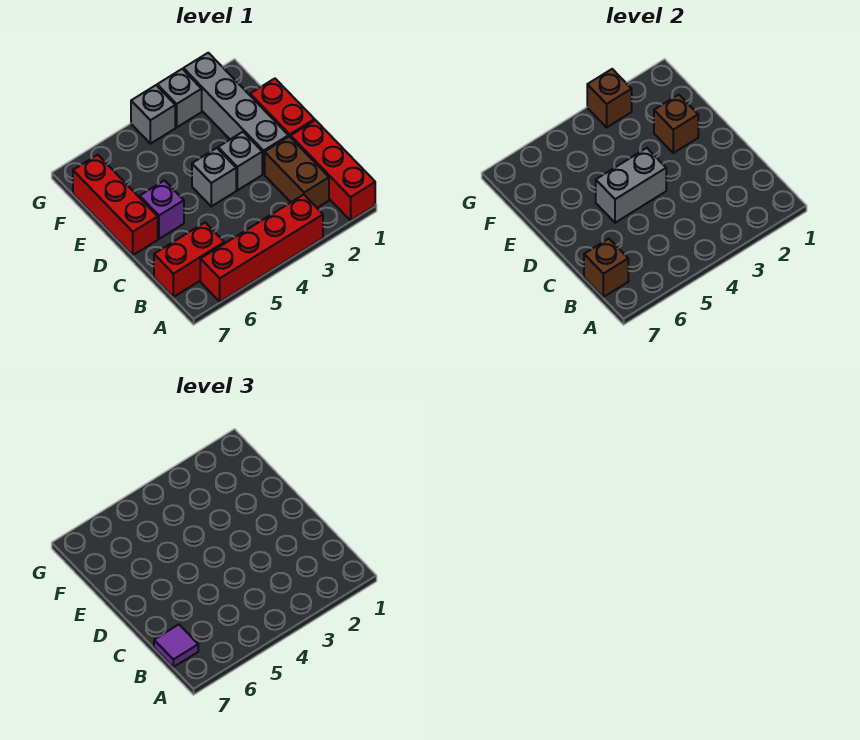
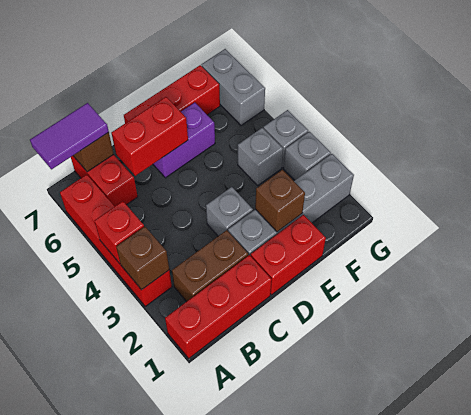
none -> red brick A4 level 2
purple tile B7 level 3 -> purple tile A7:B7 level 3
none -> red brick C6:D6 level 2
grey brick D4 level 1 -> grey brick F4 level 1
grey brick D4:D5 level 2 -> grey brick G6:G7 level 1
purple brick D6 level 1 -> purple brick D6:E6 level 1
brown brick G3 level 2 -> brown brick A3 level 2

